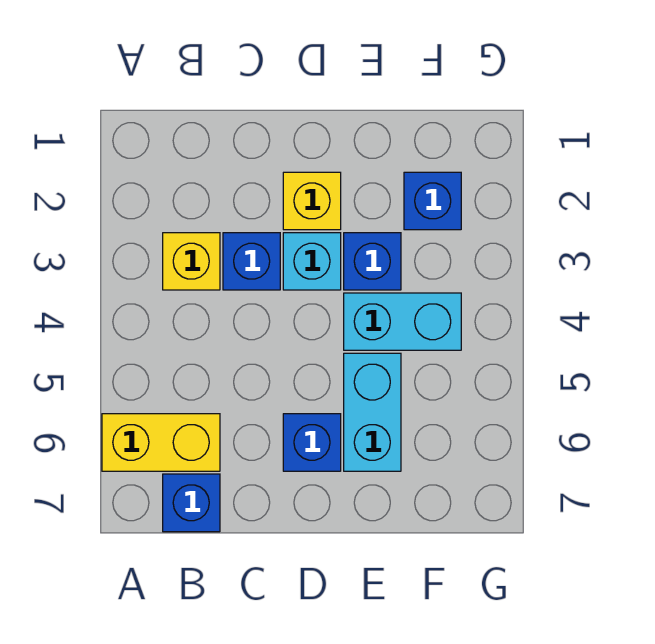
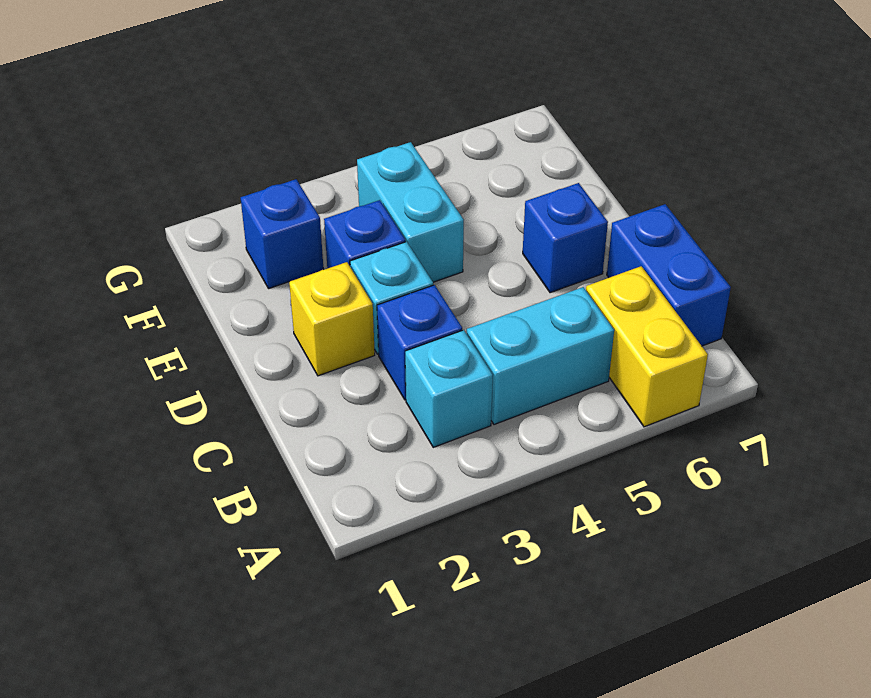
yellow brick B3 level 1 -> cyan brick B3 level 1
blue brick B7 level 1 -> blue brick B7:C7 level 1
cyan brick E5:E6 level 1 -> cyan brick B4:B5 level 1

